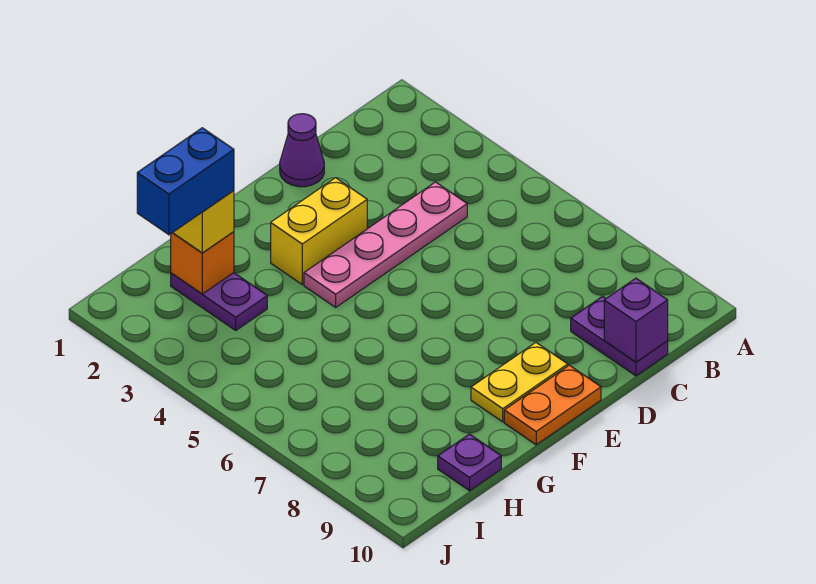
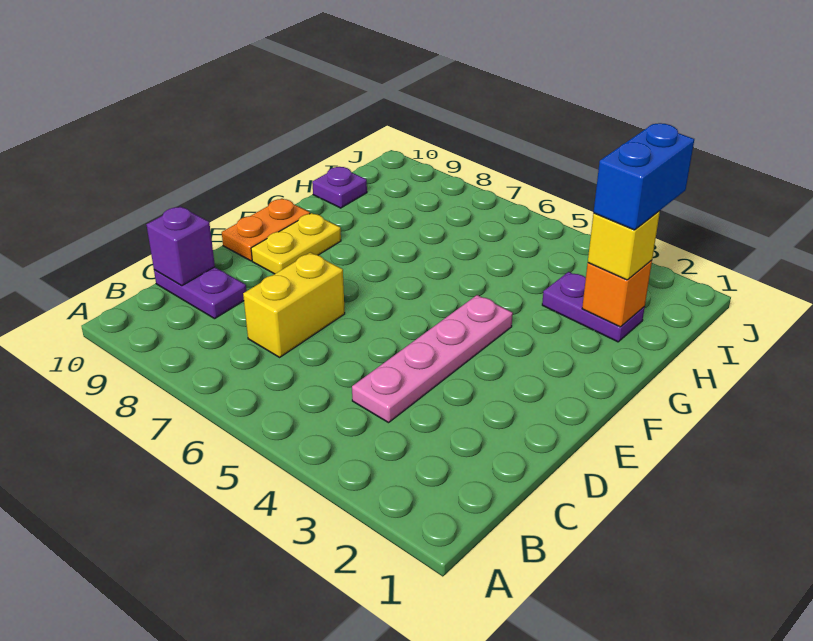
purple cone D1 level 1 -> none
yellow brick E3:F3 level 1 -> yellow brick C7:D7 level 1

